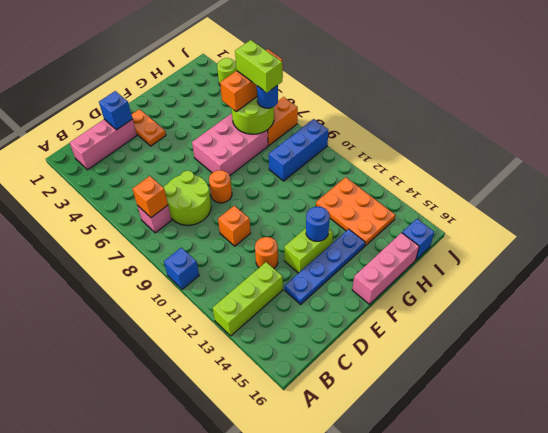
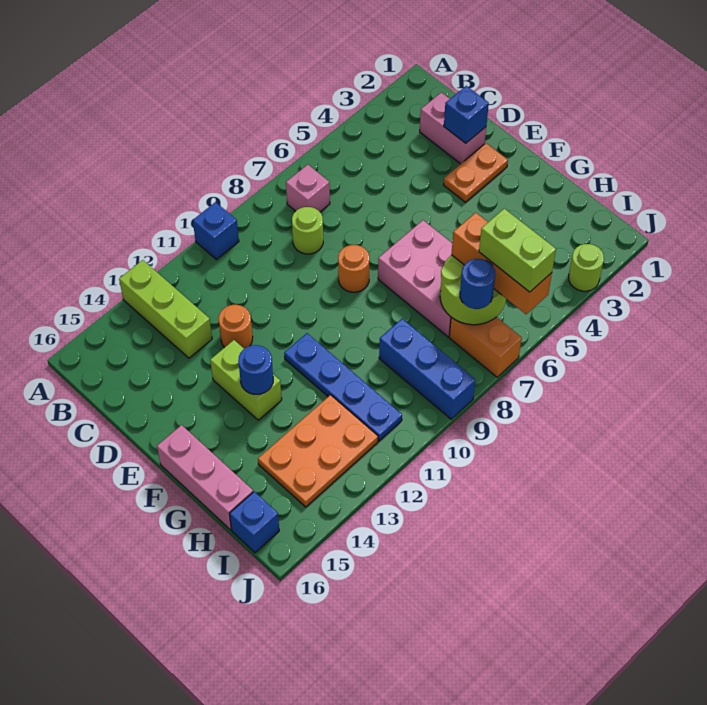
pink brick B2:D2 level 1 -> pink brick C2:D2 level 1
orange brick B7 level 2 -> none
lime round brick C7:D8 level 1 -> lime round brick C8 level 1
orange brick D10 level 1 -> none
blue plate D14:G14 level 1 -> blue plate F11:I11 level 1
lime brick I6:I7 level 4 -> lime brick I6:J6 level 4

